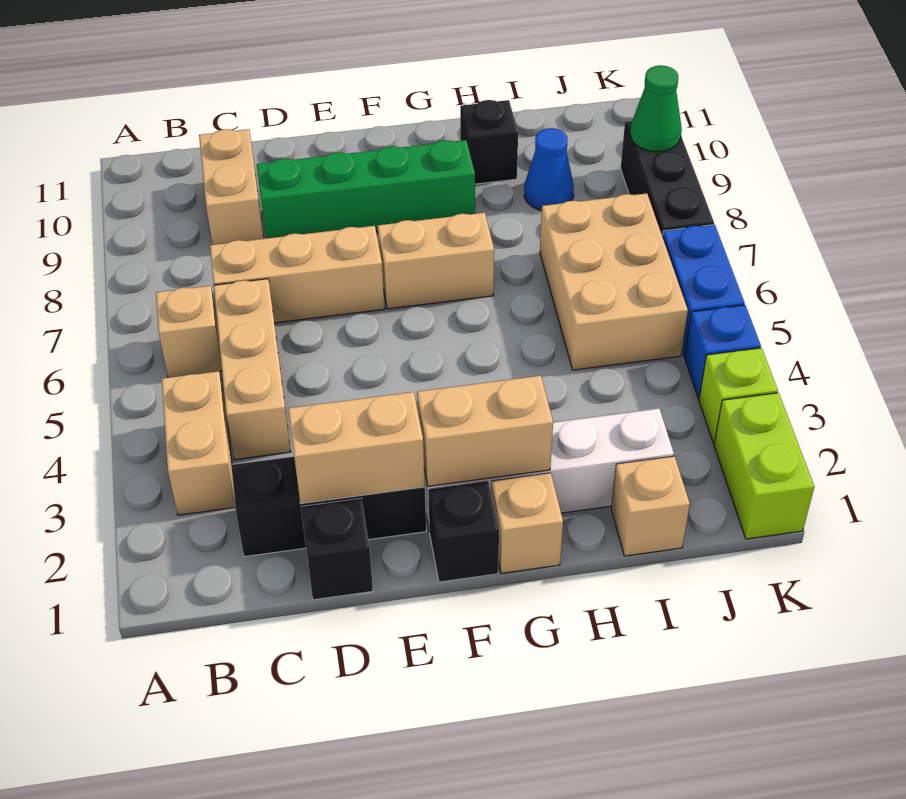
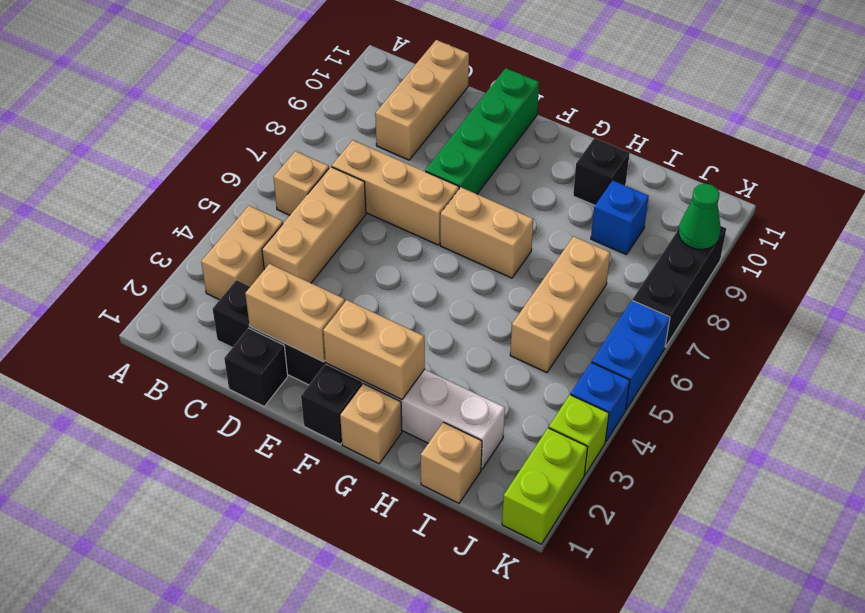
tan brick C9:C10 level 1 -> tan brick C9:C11 level 1
green brick D9:G9 level 1 -> green brick E8:E11 level 1
tan brick I5:J7 level 1 -> tan brick I5:I7 level 1
blue cone I9 level 1 -> blue brick I9 level 1

